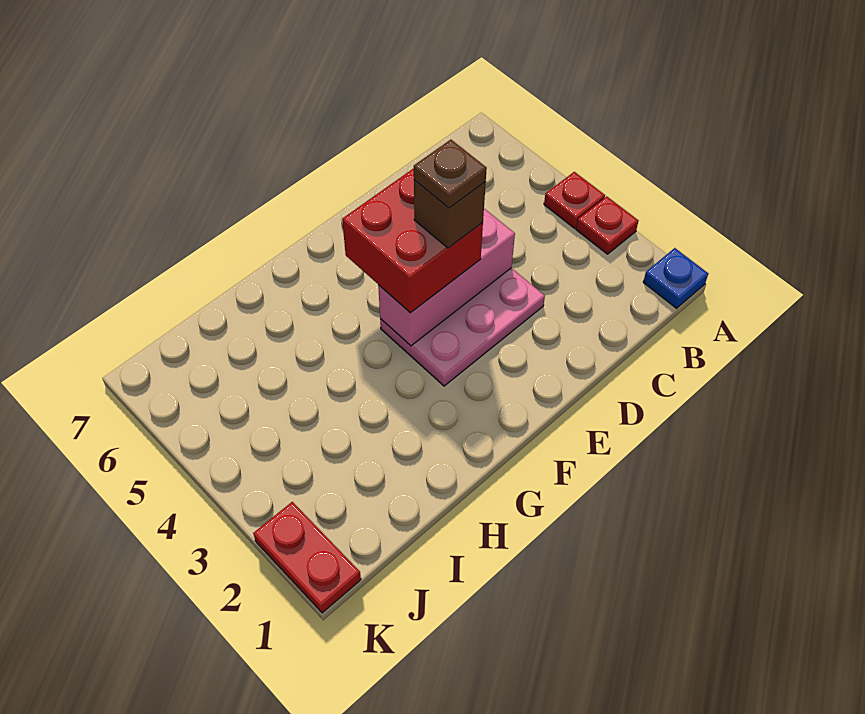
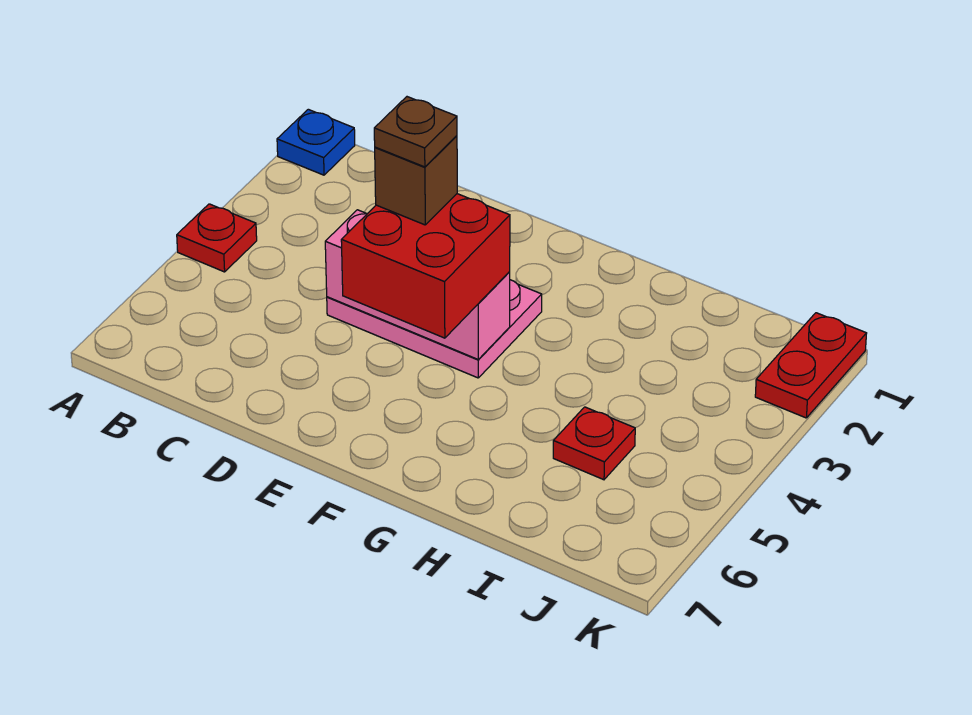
red plate A3 level 1 -> red plate I5 level 1

